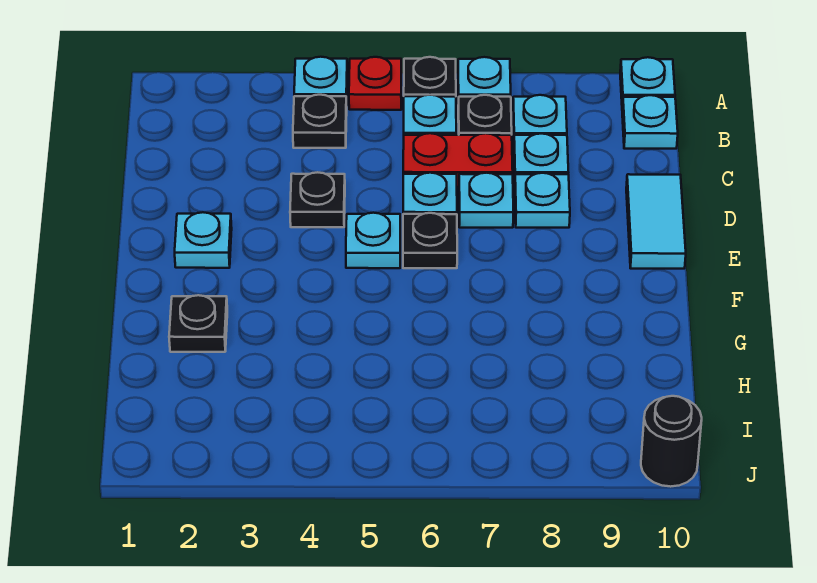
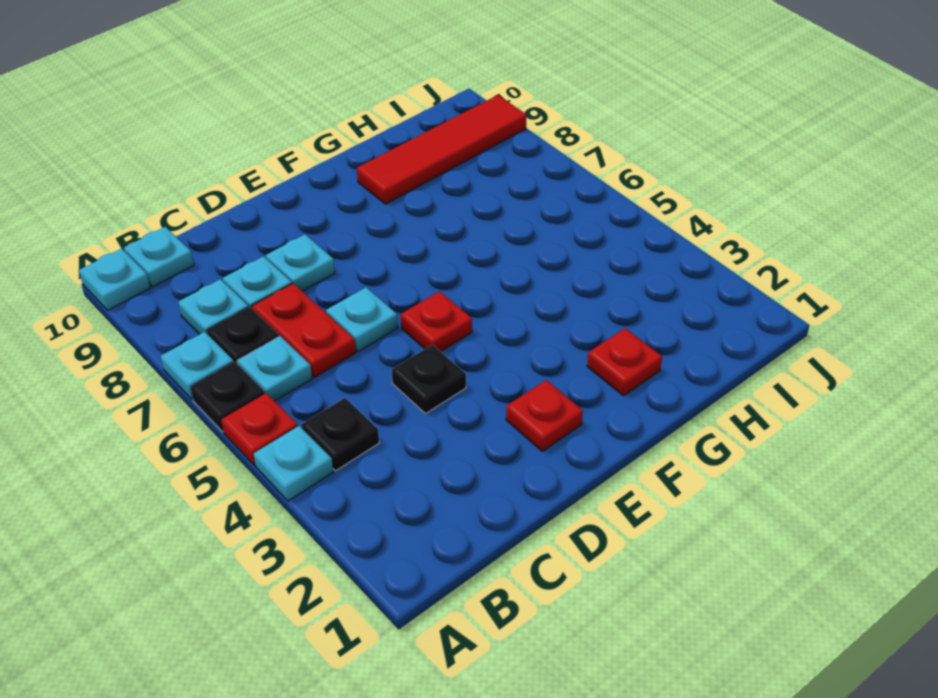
cyan plate D7 level 1 -> none
cyan tile D10:E10 level 1 -> none
cyan plate E2 level 1 -> red plate E2 level 1
cyan plate E5 level 1 -> red plate E5 level 1
black plate E6 level 1 -> none
black plate G2 level 1 -> red plate G2 level 1
none -> red tile G9:J9 level 1
black round brick J10 level 1 -> none

